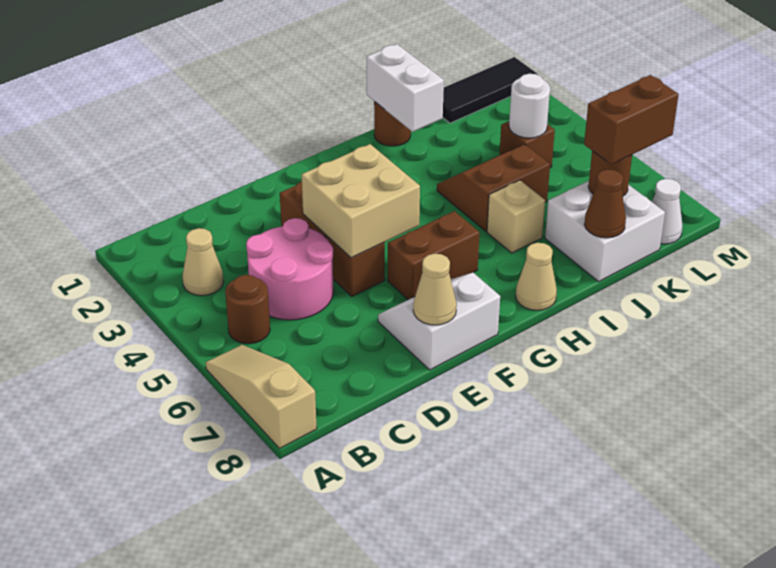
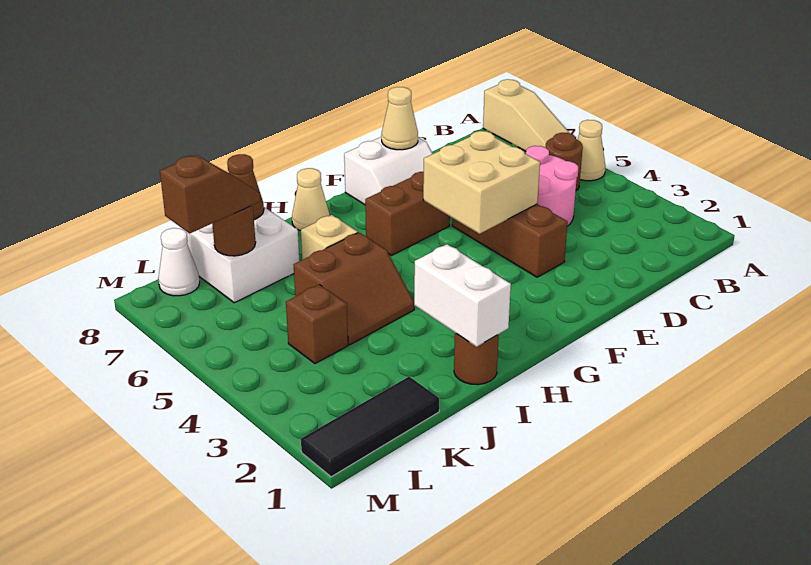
tan cone B3 level 1 -> tan cone A5 level 1
white round brick K4 level 2 -> none
brown brick K7:L7 level 3 -> brown slope K7:L7 level 3 top L

